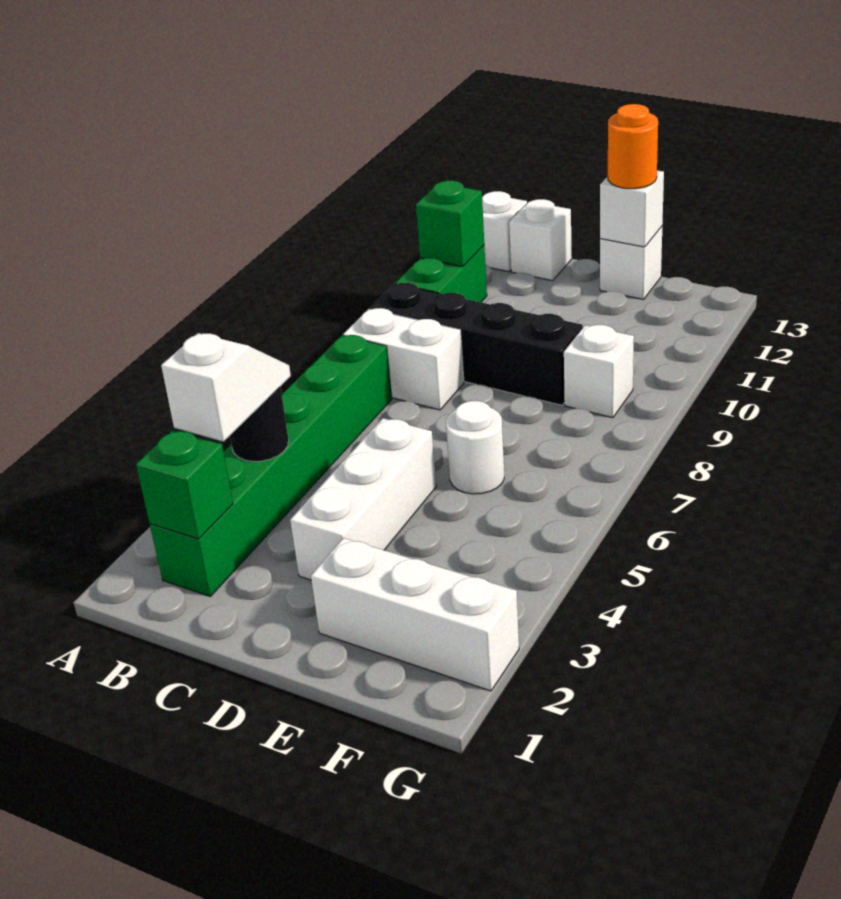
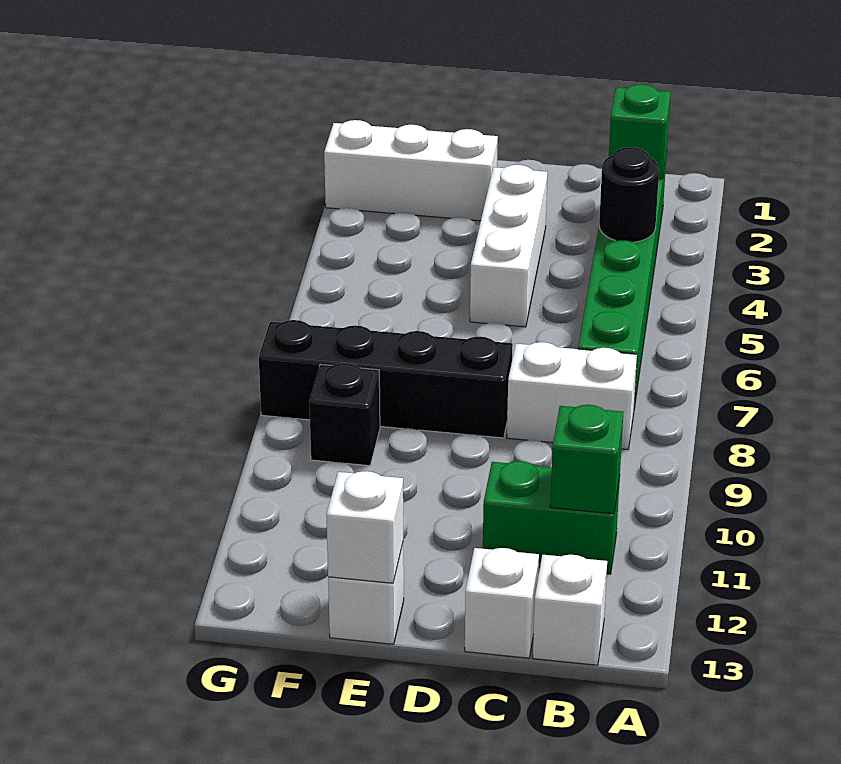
white slope B3:B4 level 3 top 3 -> none
black brick B9:E9 level 1 -> black brick D8:G8 level 1
green brick B10:B11 level 1 -> green brick B11:C11 level 1
white round brick E6 level 1 -> none
orange round brick E13 level 3 -> none
white brick F9 level 1 -> black brick F9 level 1

